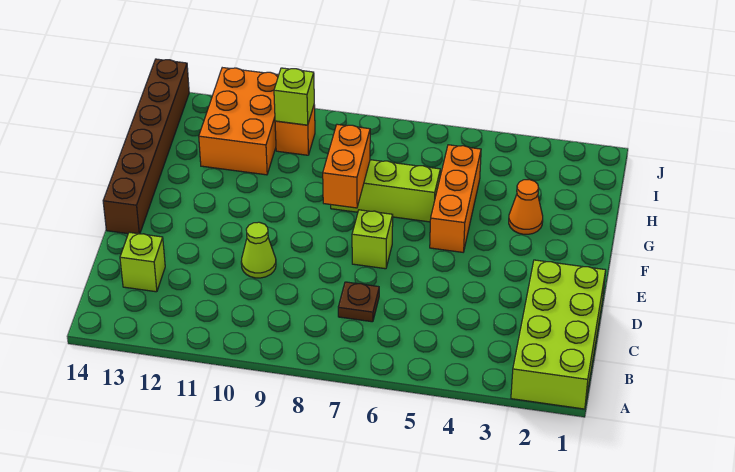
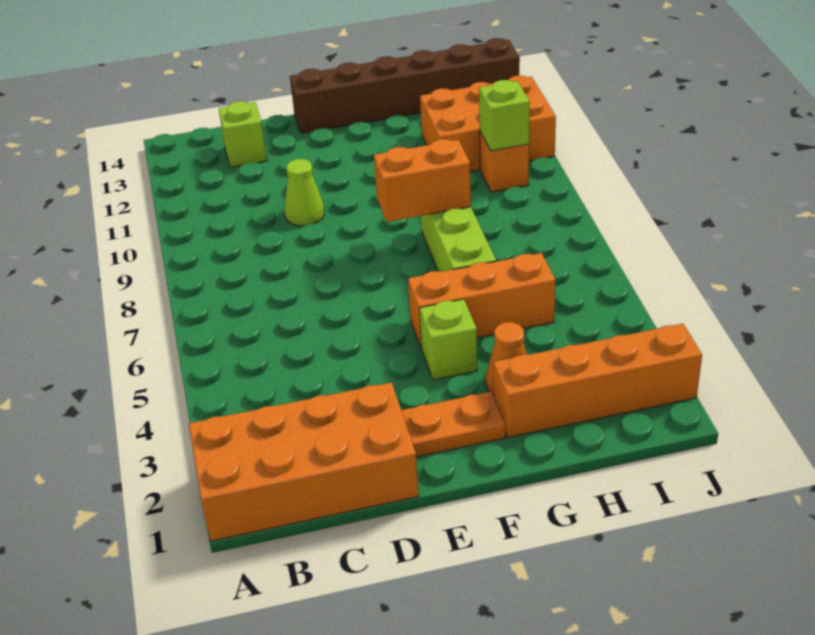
lime brick A1:D2 level 1 -> orange brick A1:D2 level 1
brown plate C7 level 1 -> none
none -> orange plate E2:F2 level 1
lime brick E7 level 1 -> lime brick F4 level 1
none -> orange brick G2:J2 level 1

